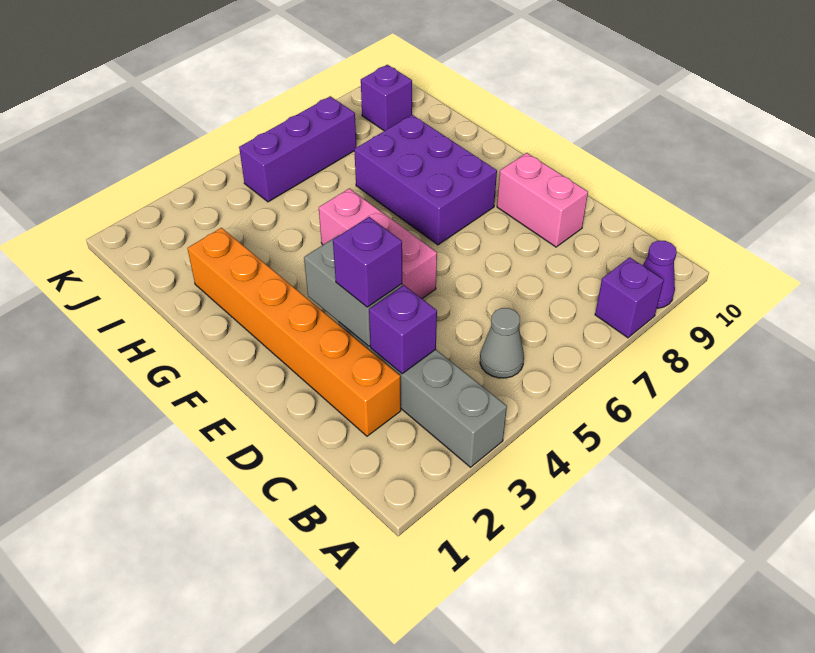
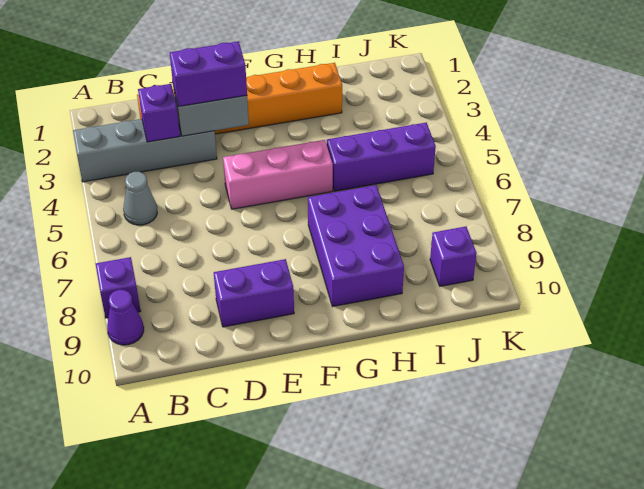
purple brick D3 level 3 -> purple brick D3:E3 level 3
pink brick D9:E9 level 1 -> purple brick D9:E9 level 1
purple brick F7:H8 level 1 -> purple brick G7:H9 level 1
purple brick J5:J7 level 1 -> purple brick H5:J5 level 1

